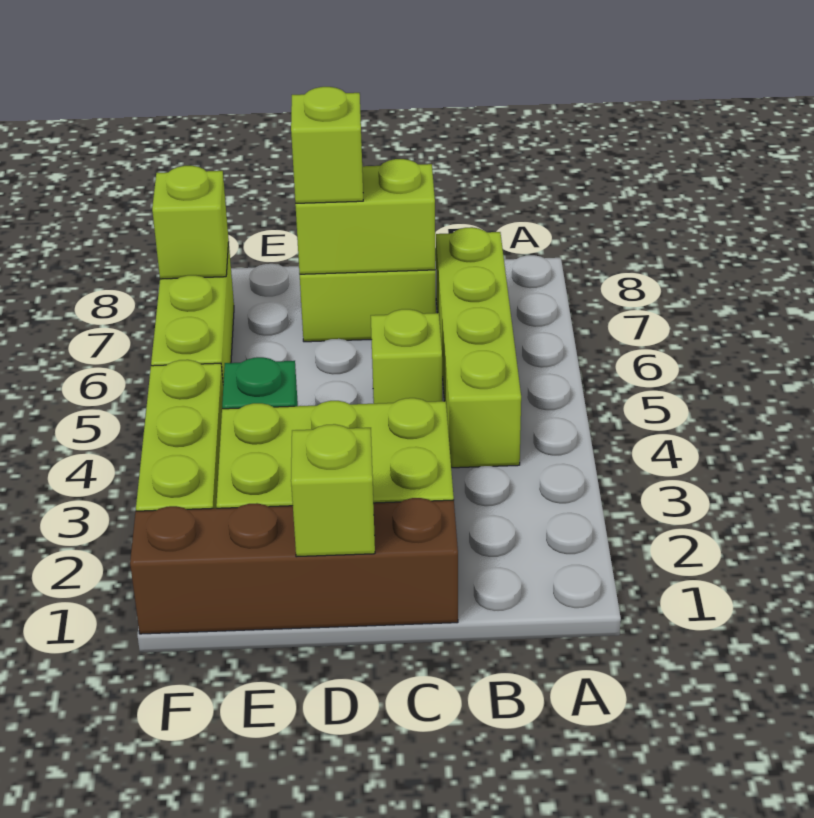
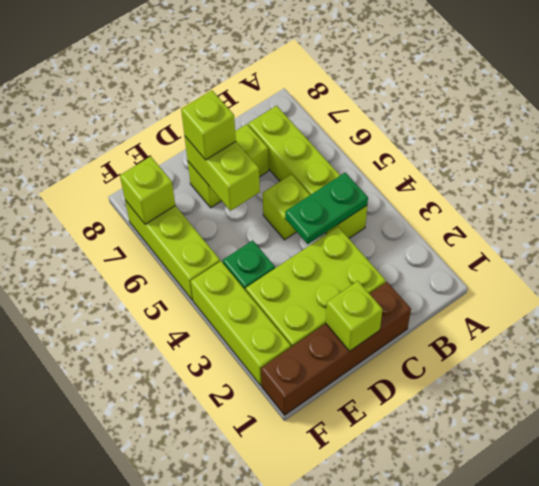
none -> green plate B4:C4 level 2
lime brick C7:D7 level 2 -> lime brick D6:D7 level 2

